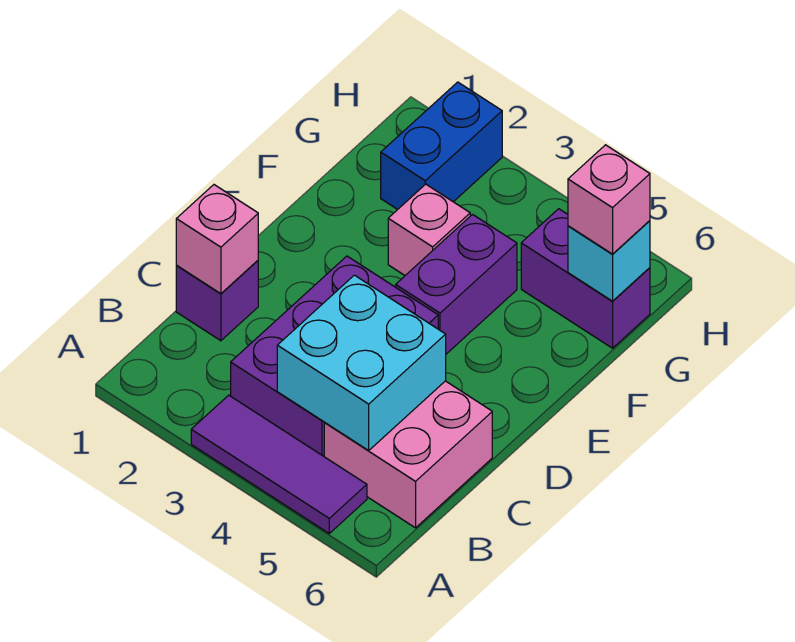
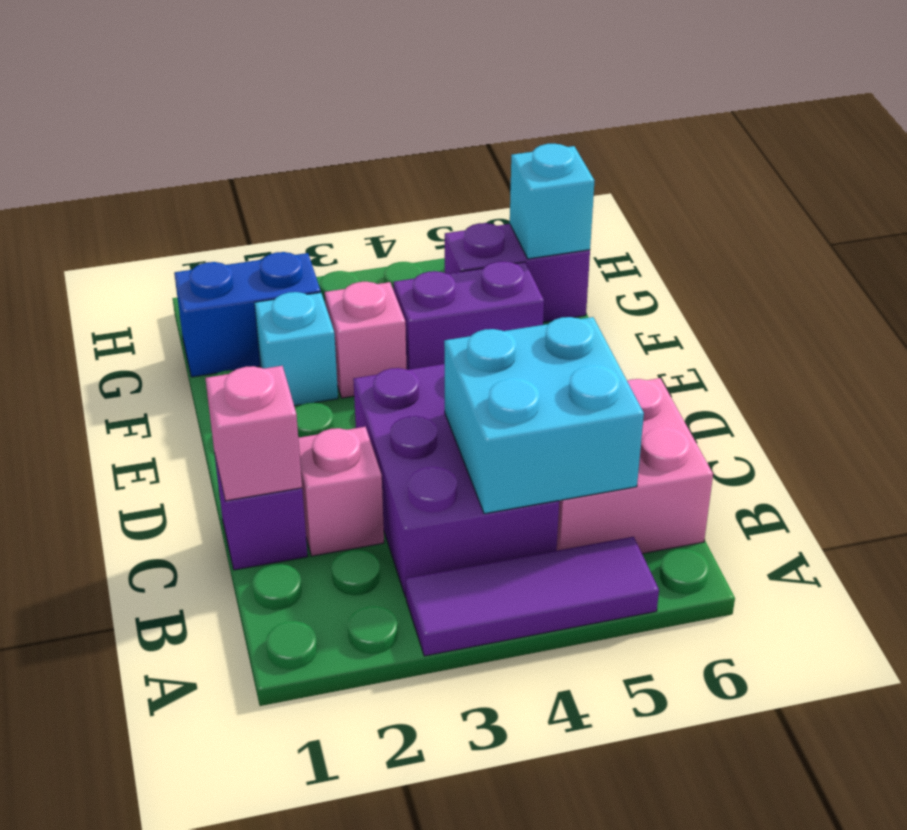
purple brick E4:F4 level 1 -> purple brick F4:F5 level 1
none -> cyan brick F2 level 1
blue brick G2:H2 level 1 -> blue brick G1:G2 level 1
pink brick G6 level 3 -> pink brick C2 level 1

